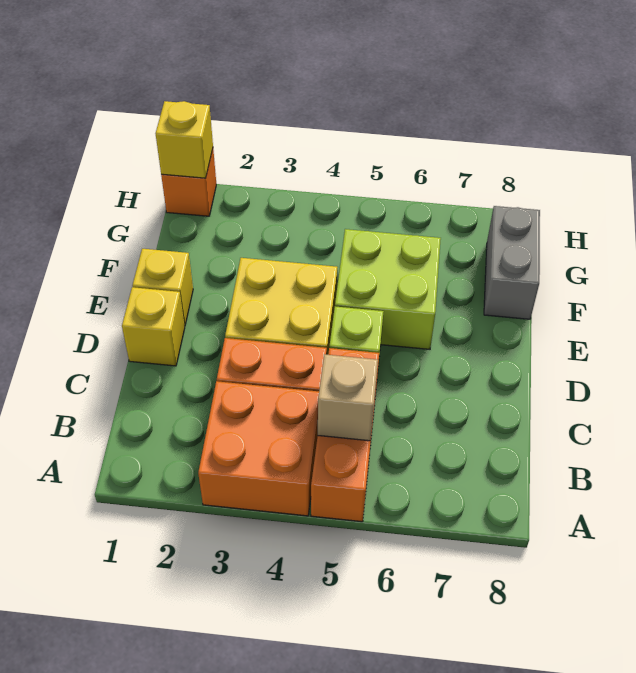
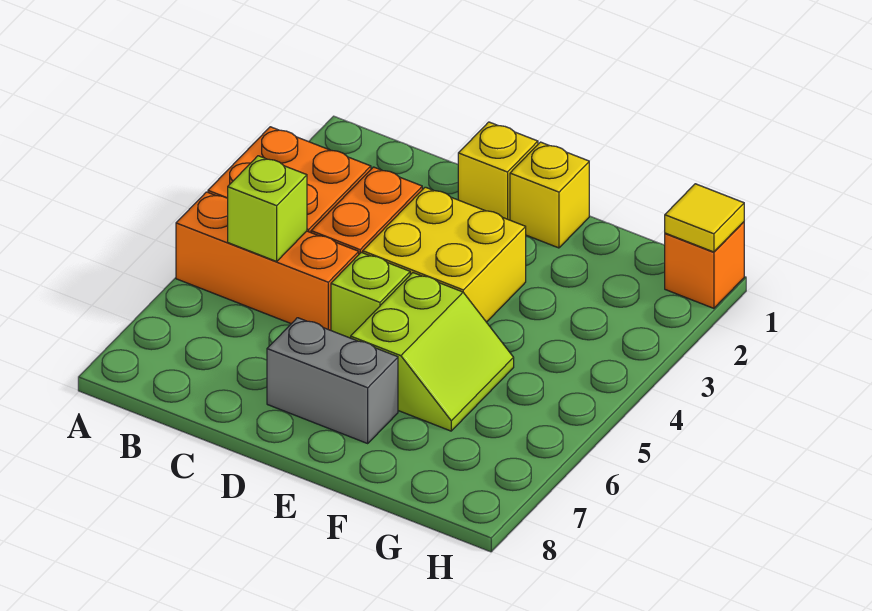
tan brick B5 level 2 -> lime brick B5 level 2
lime brick E5:F6 level 1 -> lime slope E5:F6 level 1 top E
grey brick F8:G8 level 1 -> grey brick D7:E7 level 1
yellow brick H1 level 2 -> yellow tile H1 level 2

